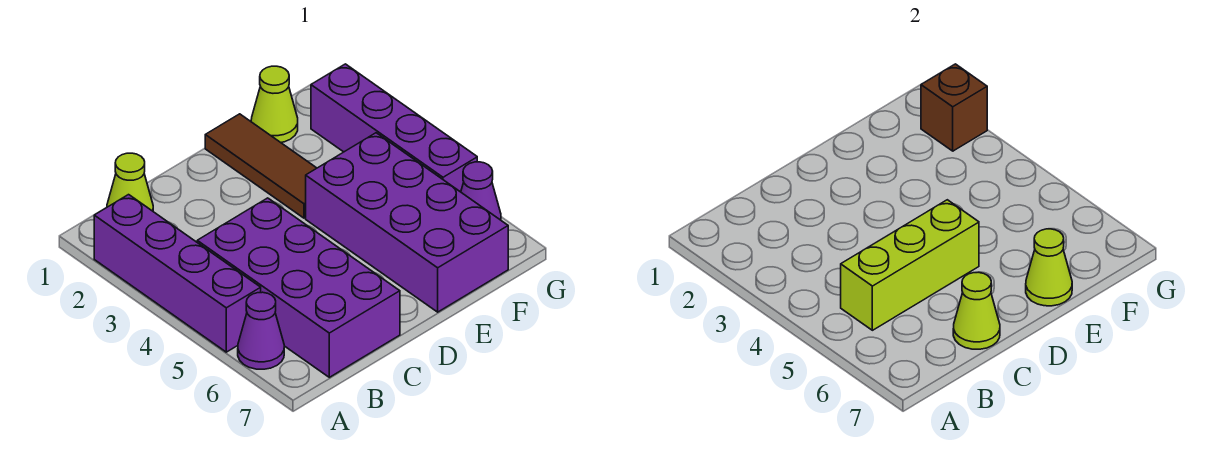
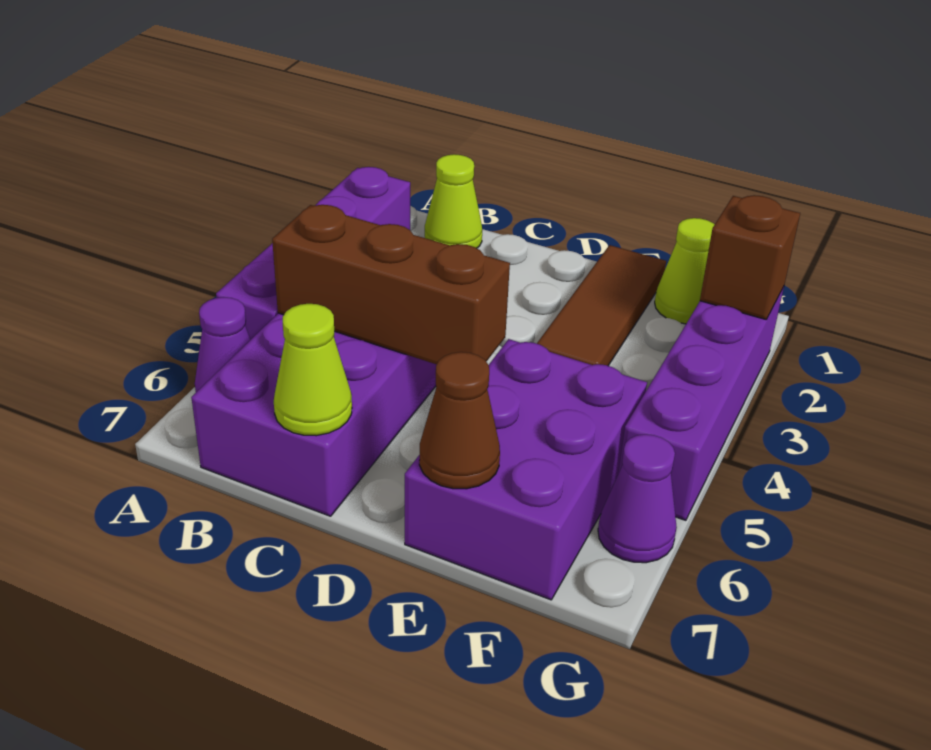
lime brick B5:D5 level 2 -> brown brick B5:D5 level 2
purple brick E4:F7 level 1 -> purple brick E5:F7 level 1
lime cone E7 level 2 -> brown cone E7 level 2

